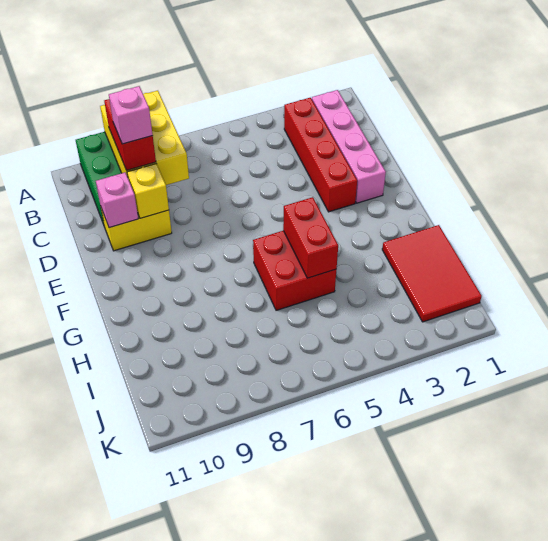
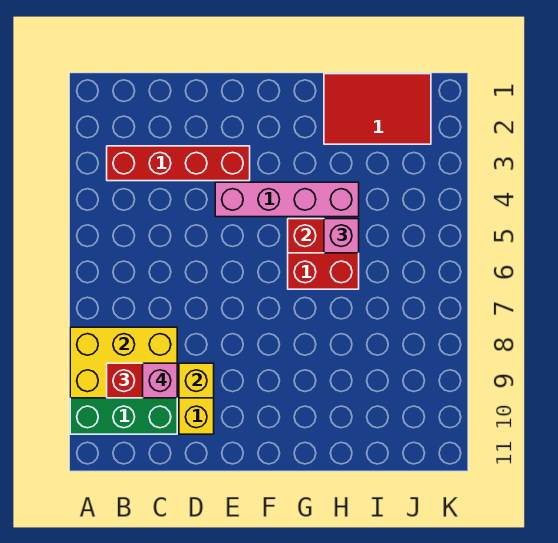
pink brick B2:E2 level 1 -> pink brick E4:H4 level 1
pink brick D10 level 2 -> pink brick H5 level 3

